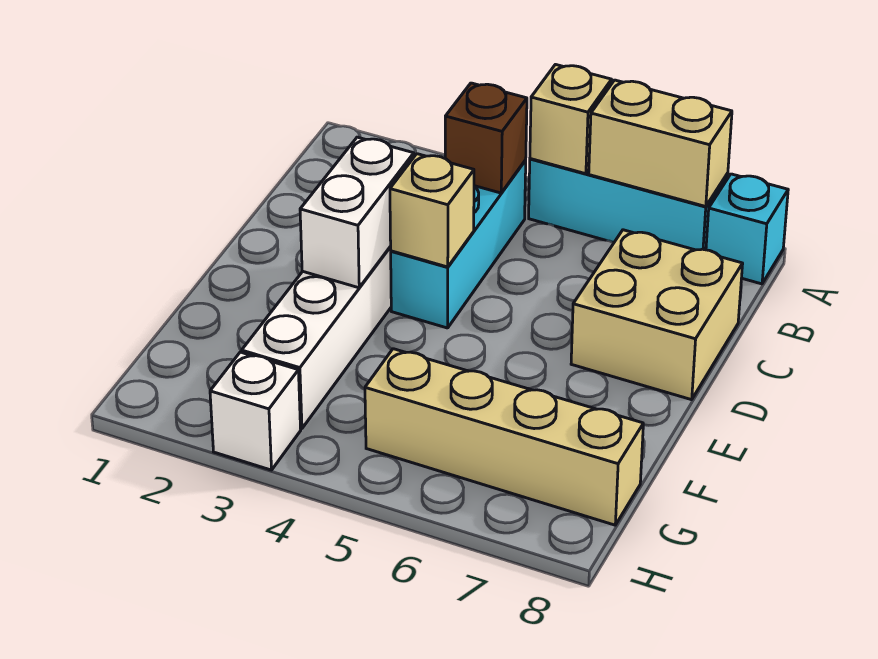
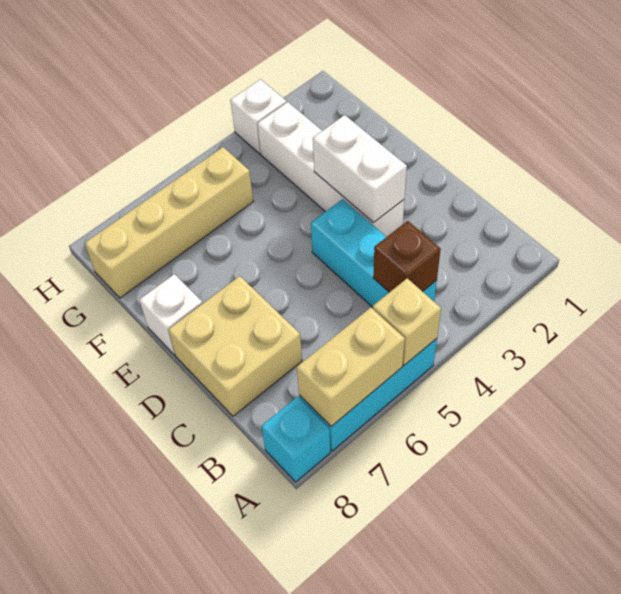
tan brick D4 level 2 -> none
none -> white brick E8 level 1

